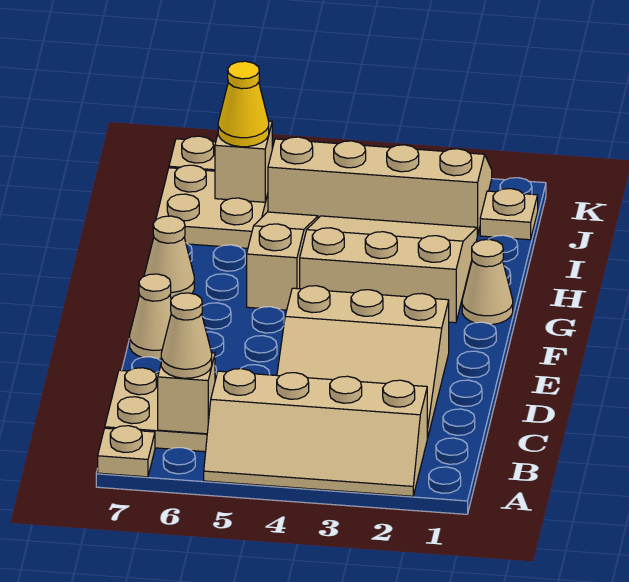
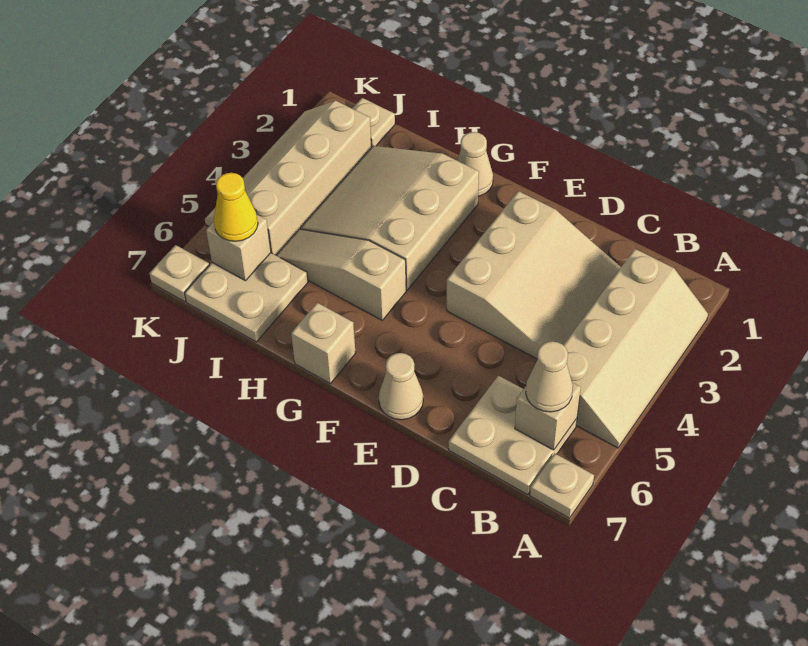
tan cone G7 level 1 -> tan brick G7 level 1

